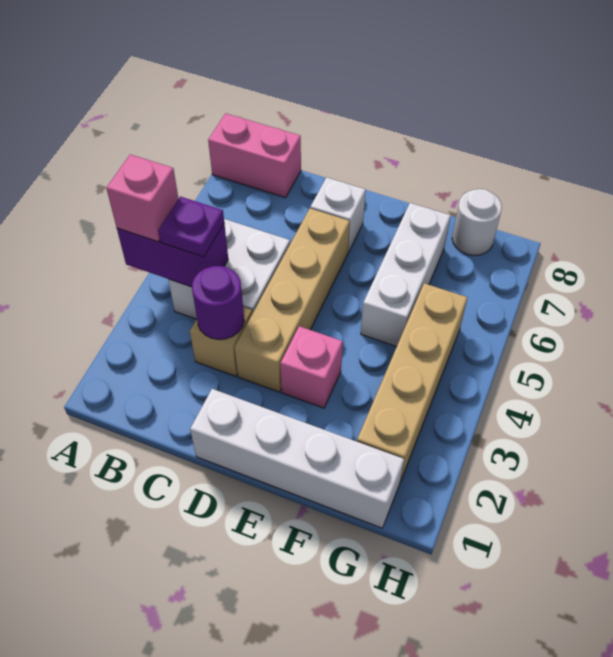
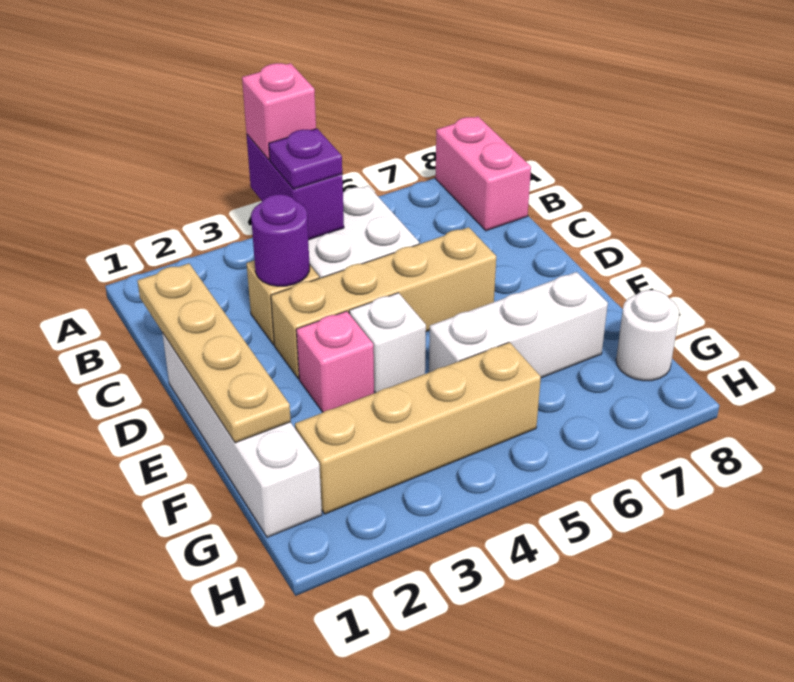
none -> tan plate C1:F1 level 2
white brick D7 level 1 -> white brick E4 level 1

